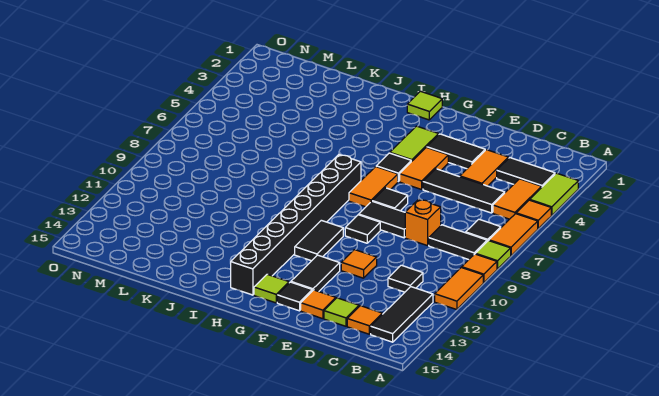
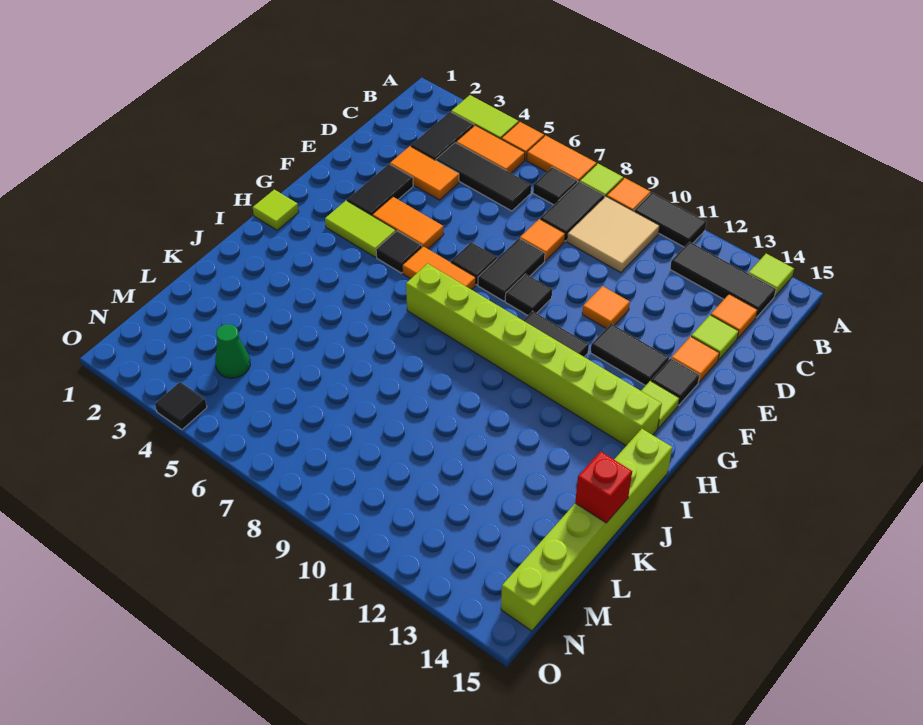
orange tile A10:A11 level 1 -> black tile A10:A11 level 1
none -> lime tile A14 level 1
none -> tan tile B9:C10 level 1
black tile C5:E5 level 1 -> black tile C4:C6 level 1
black tile C11 level 1 -> black tile O4 level 1
orange brick D8 level 1 -> orange tile D8 level 1
black brick H7:H14 level 1 -> lime brick H7:H14 level 1
none -> lime brick I15:N15 level 1
none -> red brick K15 level 2
none -> green cone M4 level 1

